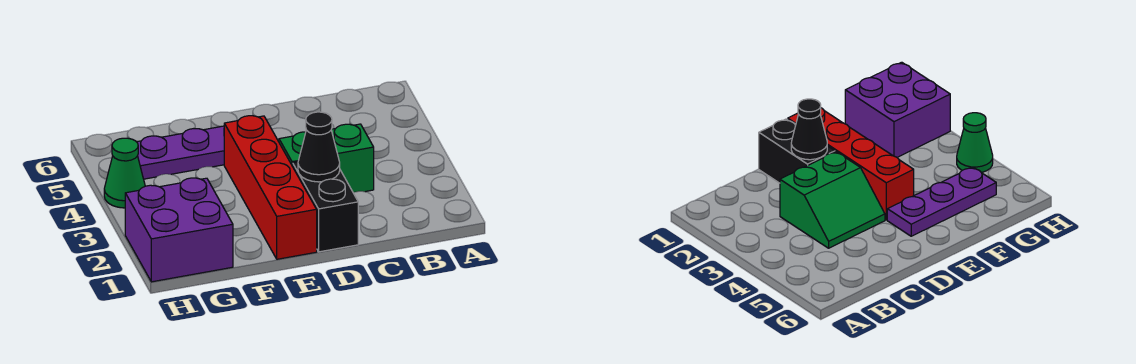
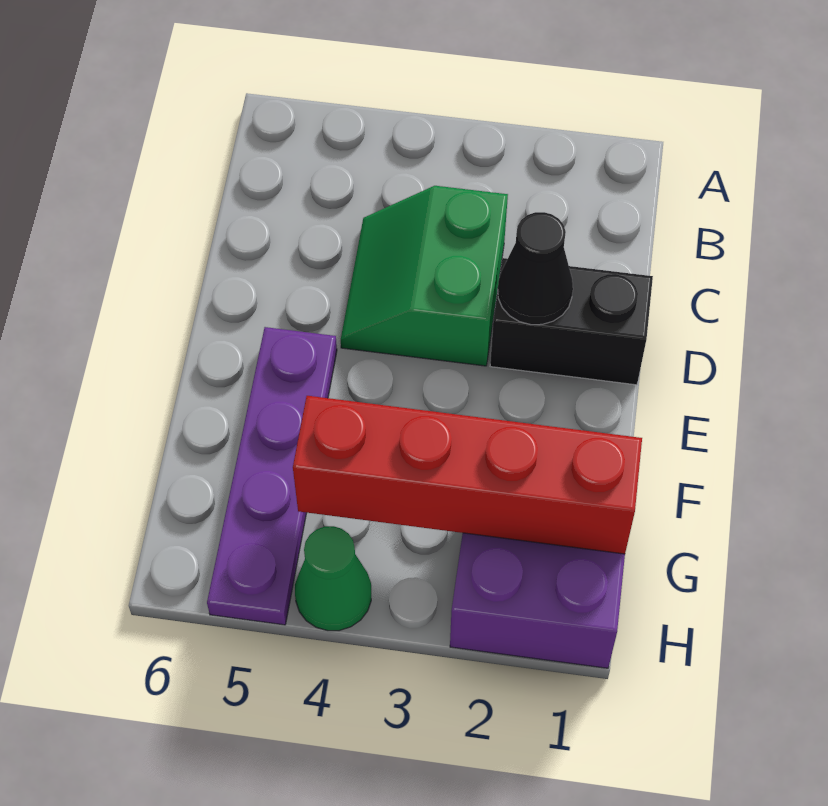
red brick E1:E4 level 1 -> red brick G1:G4 level 2
purple plate E5:G5 level 1 -> purple plate E5:H5 level 1

